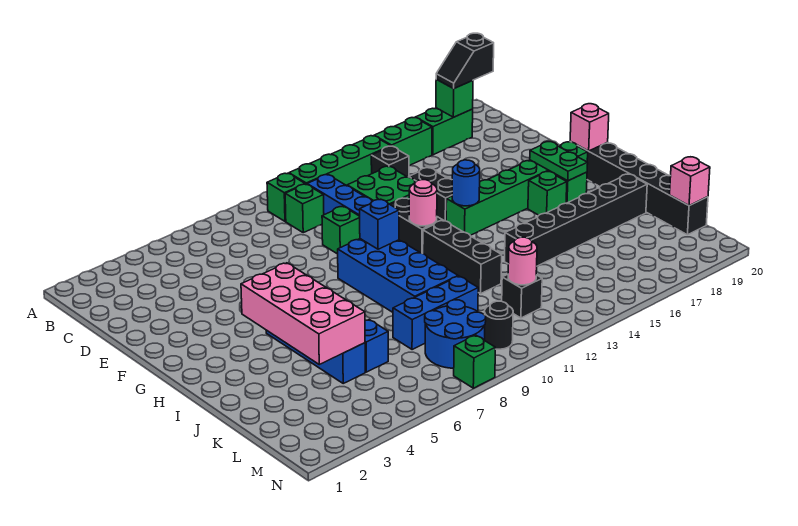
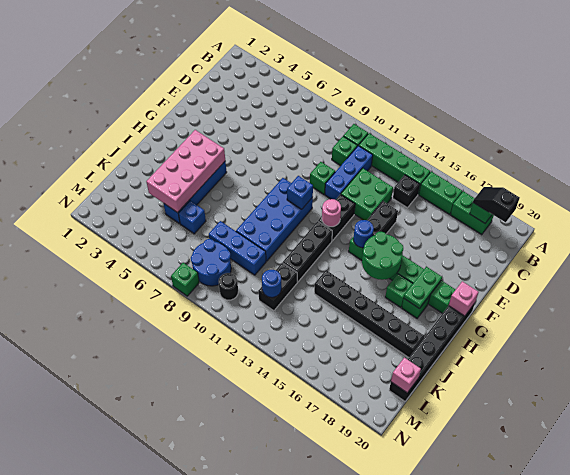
none -> green round brick G15:H16 level 2
black brick L12 level 1 -> black brick K12:L12 level 1
pink round brick L12 level 2 -> blue round brick L12 level 2

